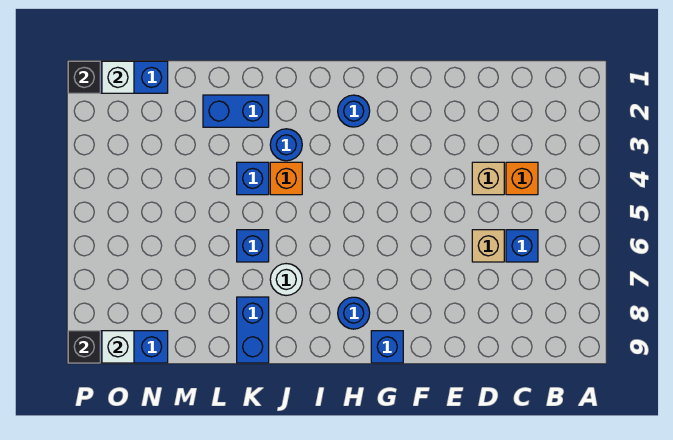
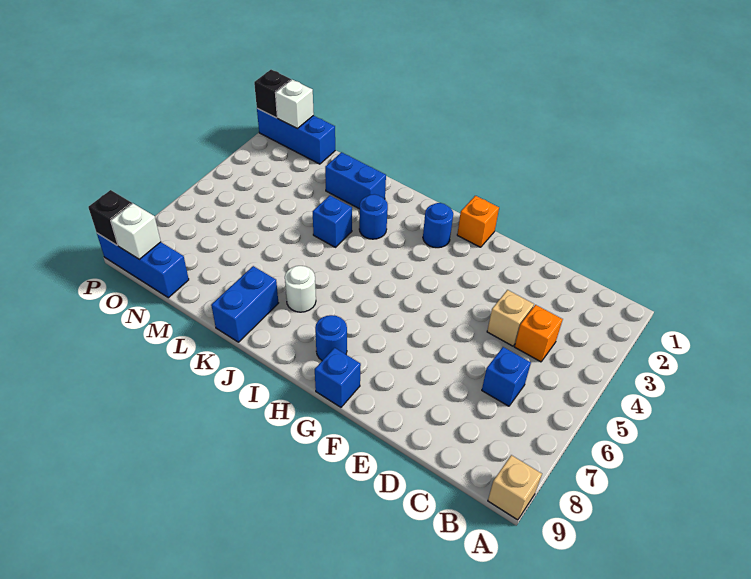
tan brick D6 level 1 -> tan brick A9 level 1
orange brick J4 level 1 -> orange brick G1 level 1
blue brick K6 level 1 -> none

